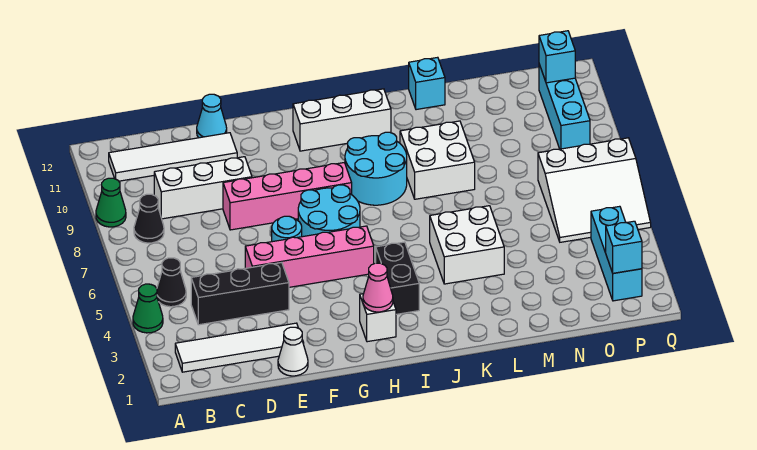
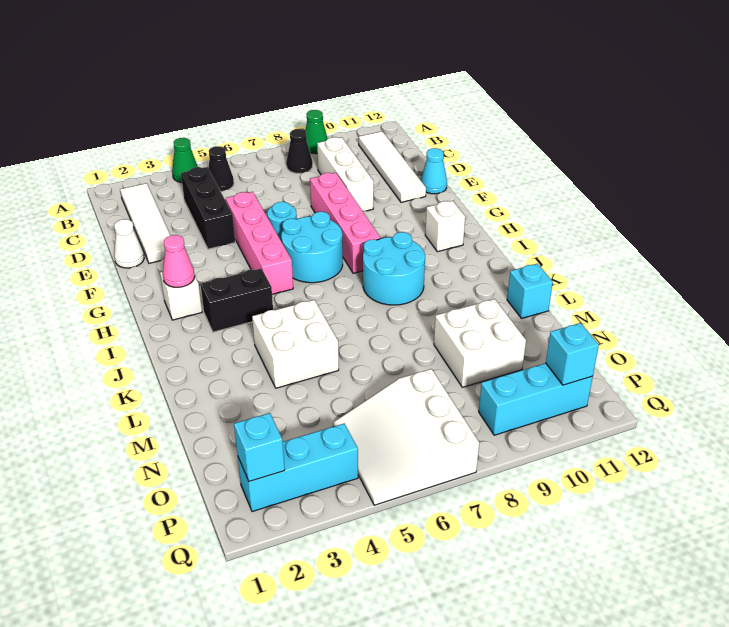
white brick H11:J11 level 1 -> white brick H11 level 1
white brick K8:L9 level 1 -> white brick M9:N10 level 1

